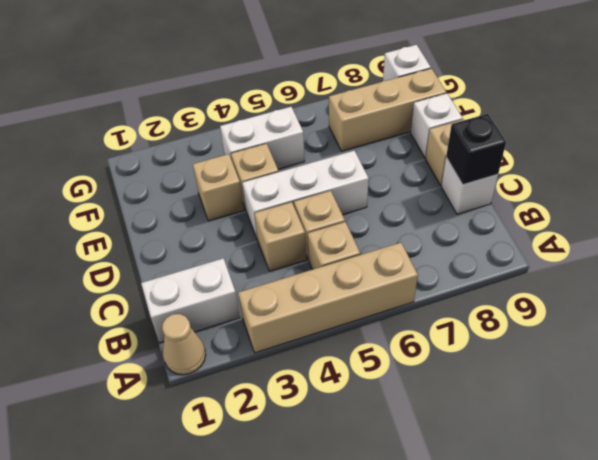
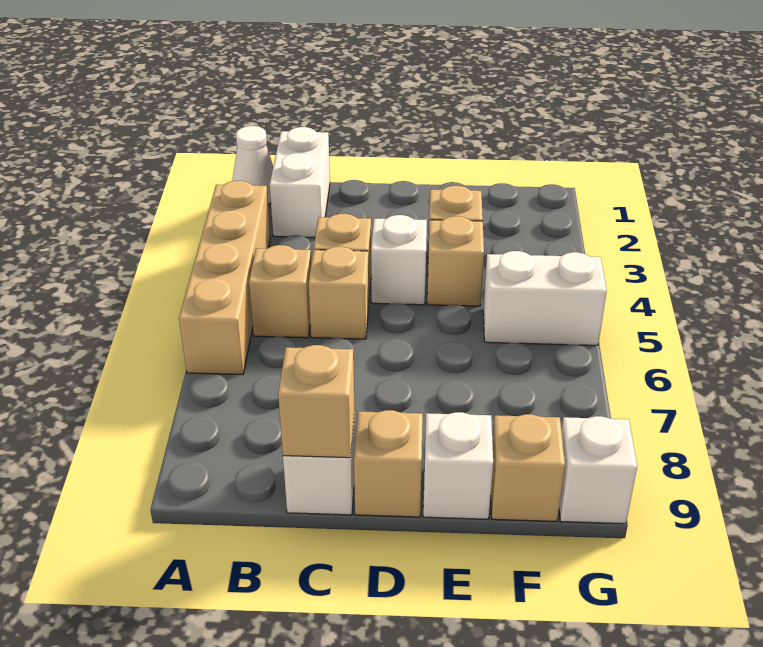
tan cone A1 level 1 -> white cone A1 level 1
black brick C9 level 2 -> tan brick C9 level 2
white brick D4:D6 level 1 -> white brick D4 level 1
white brick F4:F5 level 1 -> white brick F5:G5 level 1
tan brick F7:F9 level 1 -> tan brick F9 level 1

